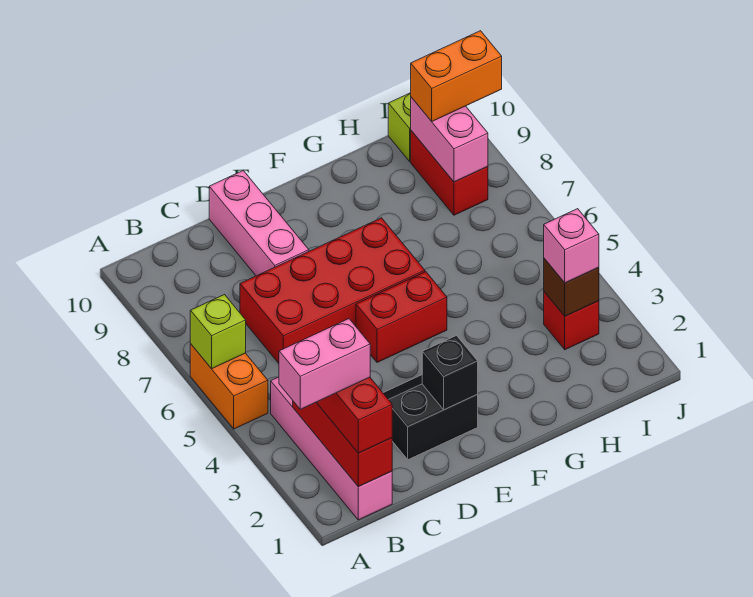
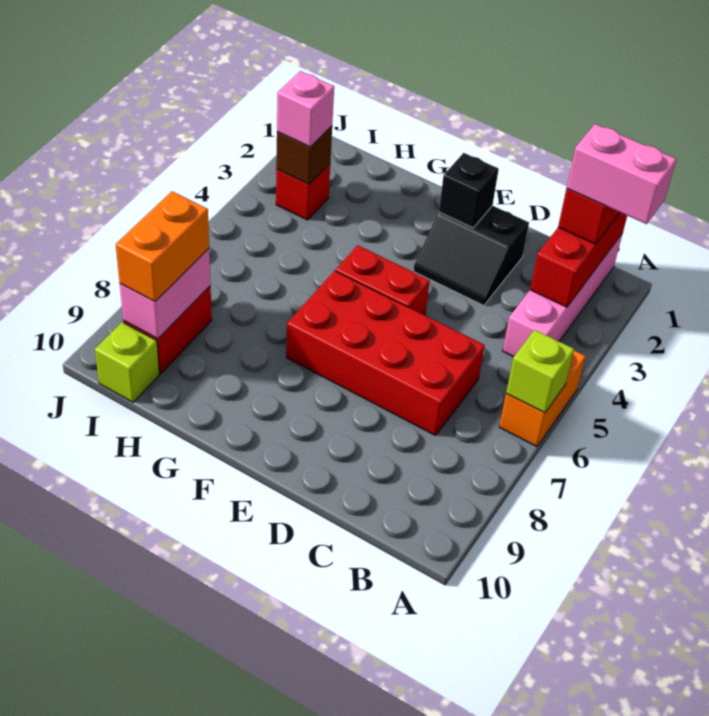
pink brick D8:D10 level 1 -> none
orange brick I9:J9 level 3 -> orange brick I8:I9 level 3

